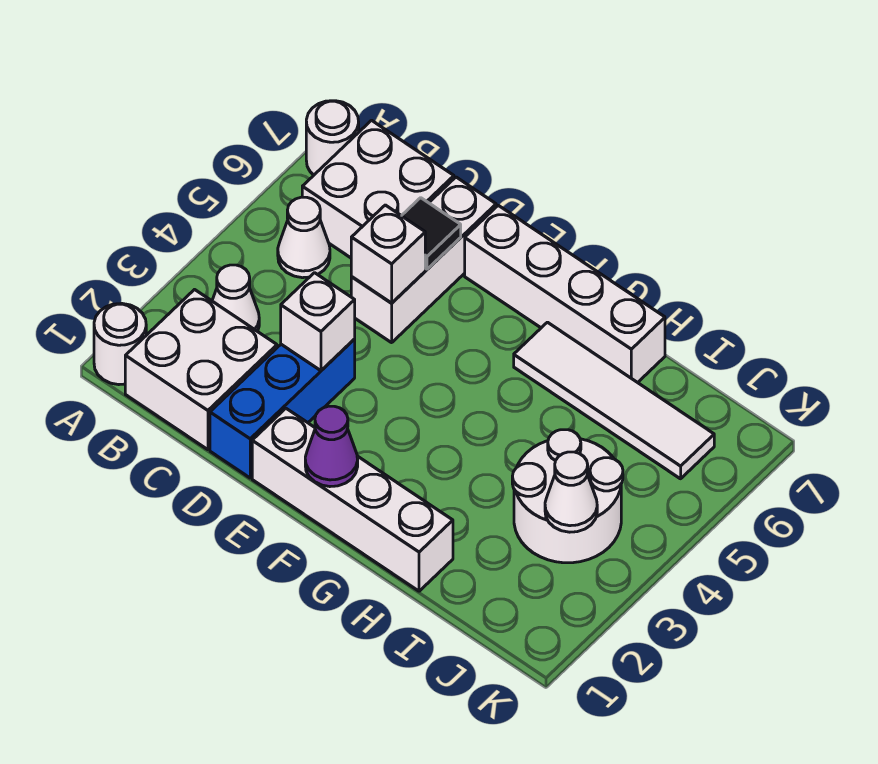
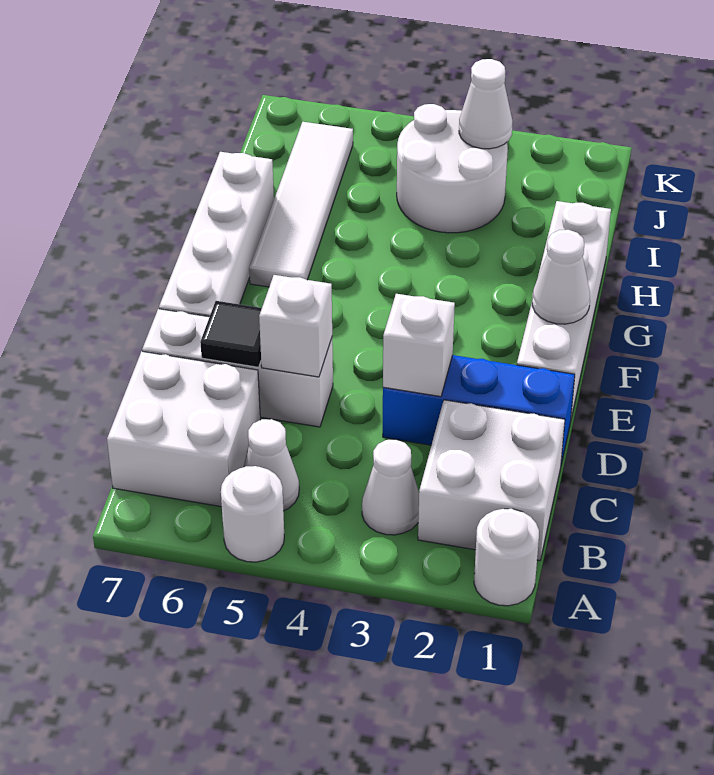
white round brick A7 level 1 -> white round brick A5 level 1
purple cone F1 level 2 -> white cone F1 level 2

